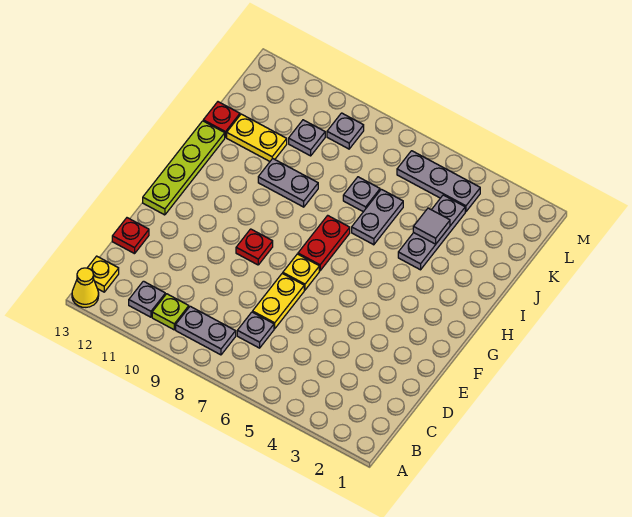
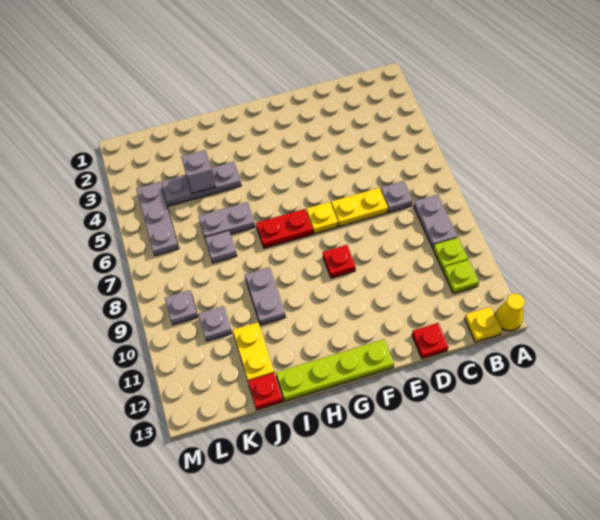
grey plate B11 level 1 -> lime plate B11 level 1
grey tile J4 level 2 -> grey brick J4 level 2

